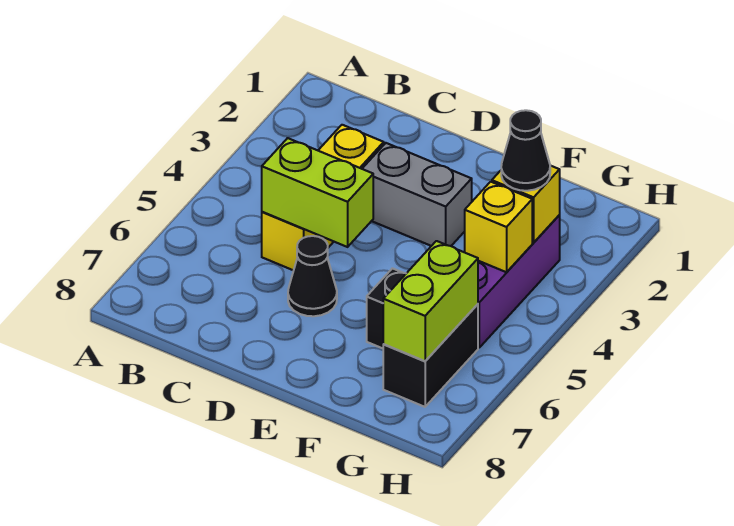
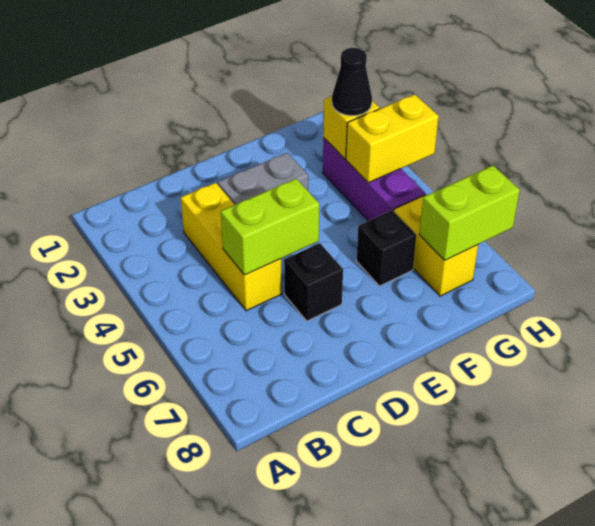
black cone D6 level 1 -> black brick D6 level 1
yellow brick G4 level 2 -> yellow brick G4:H4 level 2
black brick G6:G7 level 1 -> yellow brick G6:G7 level 1
lime brick G6:G7 level 2 -> lime brick G7:H7 level 2

